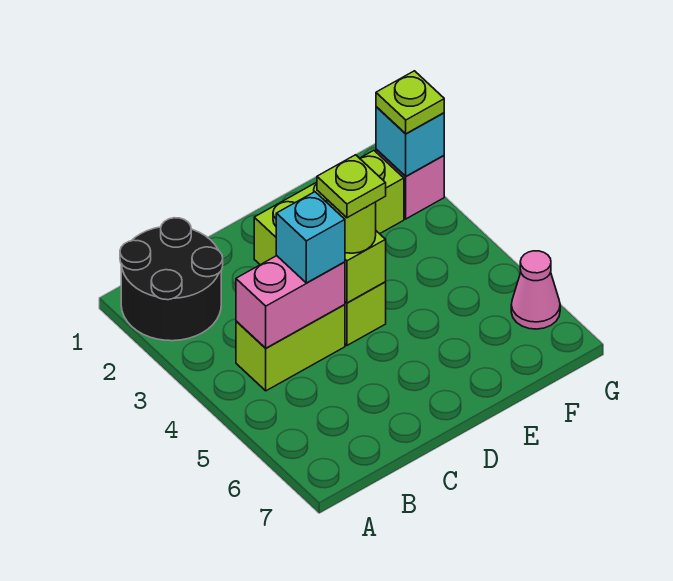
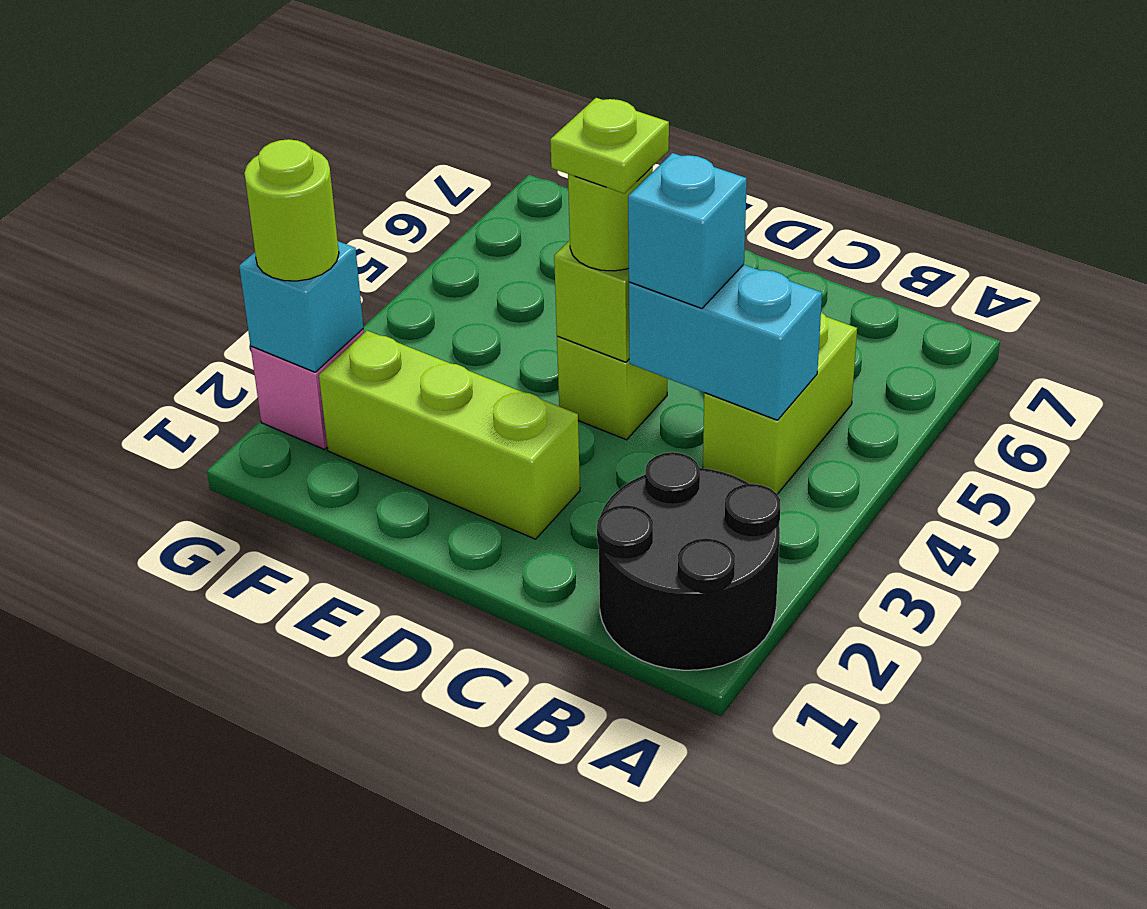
lime brick B4:C4 level 1 -> lime brick B4:B5 level 1
pink brick B4:C4 level 2 -> cyan brick B4:C4 level 2
lime plate G2 level 3 -> lime round brick G2 level 3
pink cone G6 level 1 -> none

